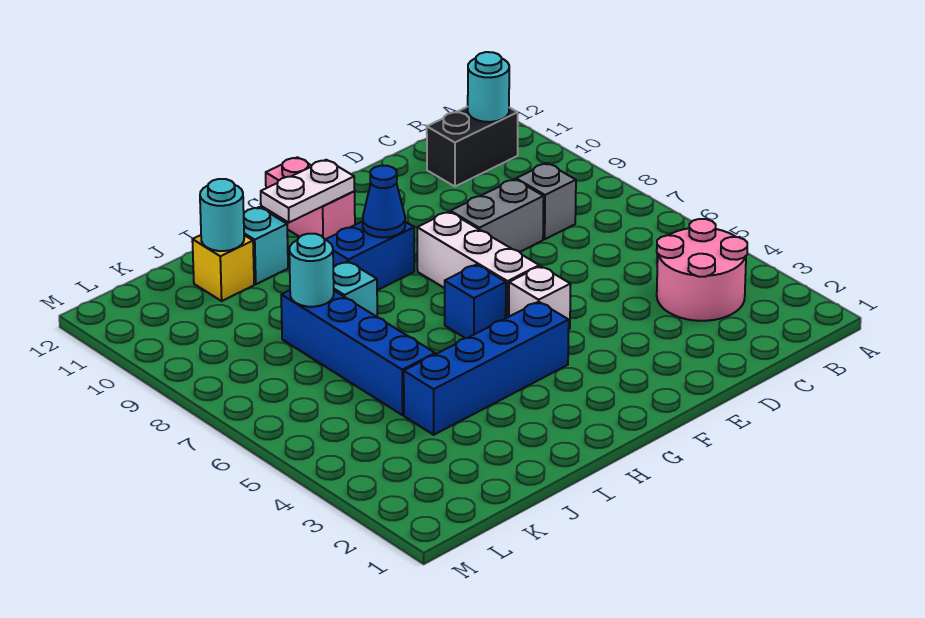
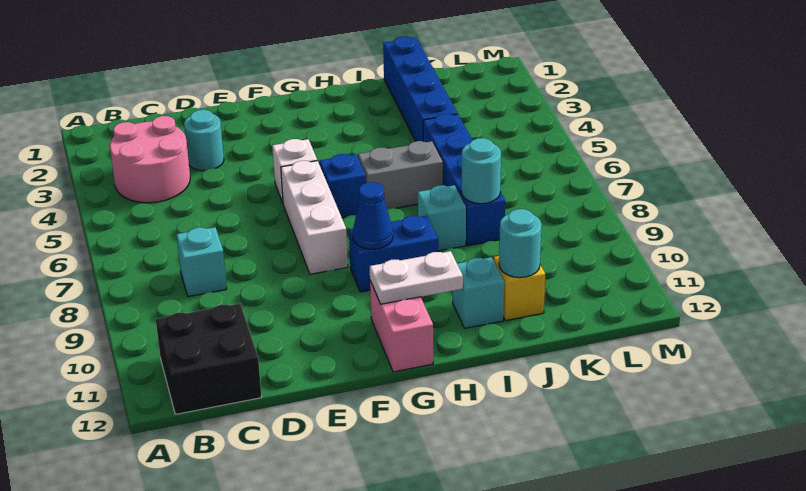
black brick B11:C11 level 1 -> black brick B11:C12 level 1
cyan round brick B11 level 2 -> cyan round brick D3 level 1
grey brick C8 level 1 -> cyan brick C8 level 1
grey brick D8:E8 level 1 -> grey brick H6:I6 level 1
blue brick G4:J4 level 1 -> blue brick J1:J4 level 1

